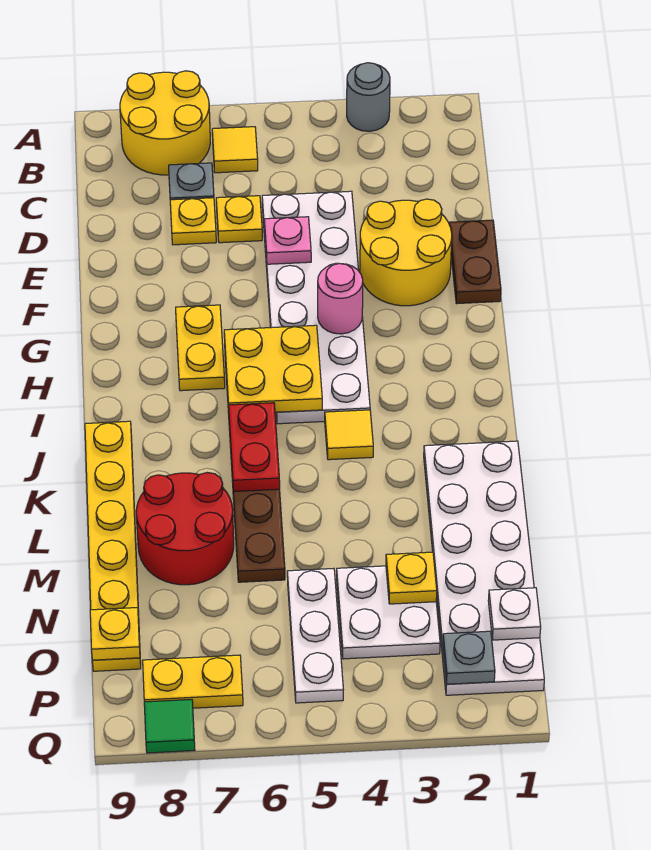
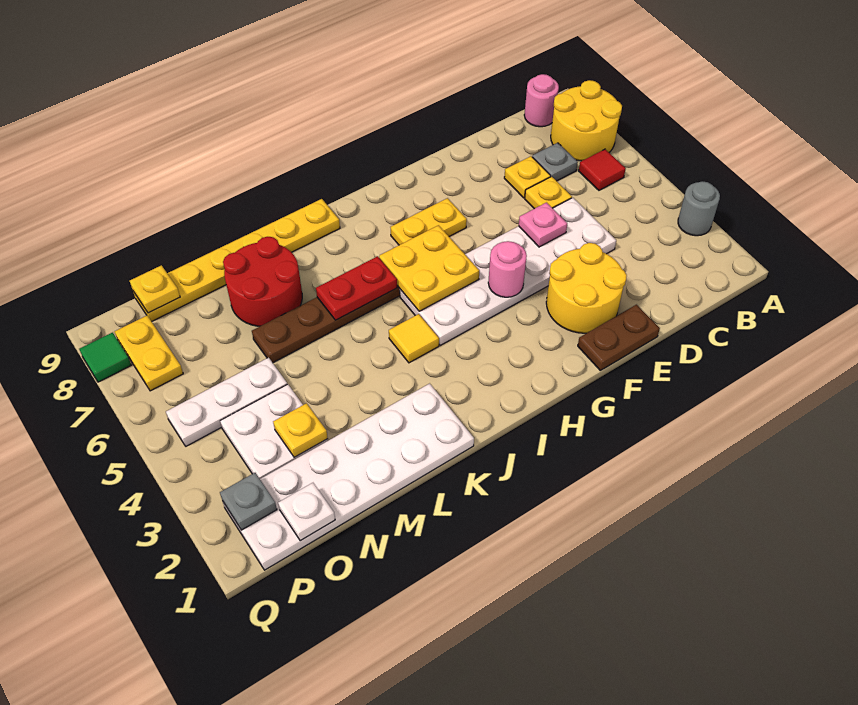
yellow tile B6 level 1 -> red tile B6 level 1
none -> pink round brick B9 level 1

